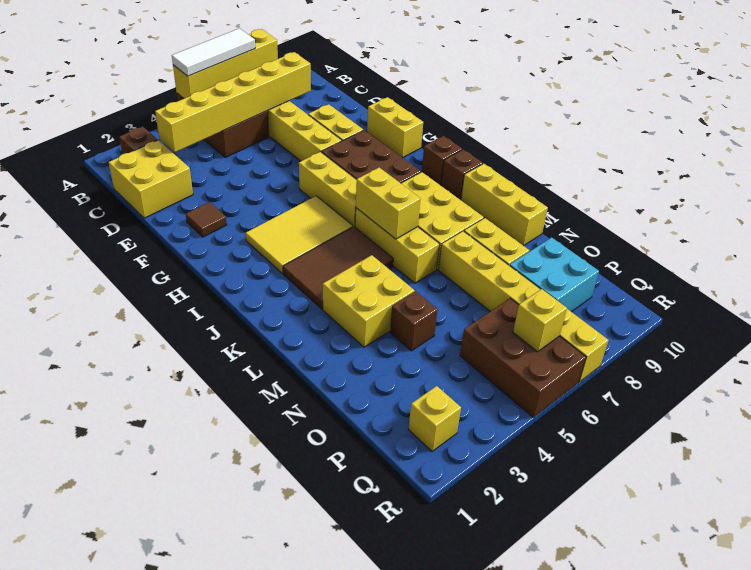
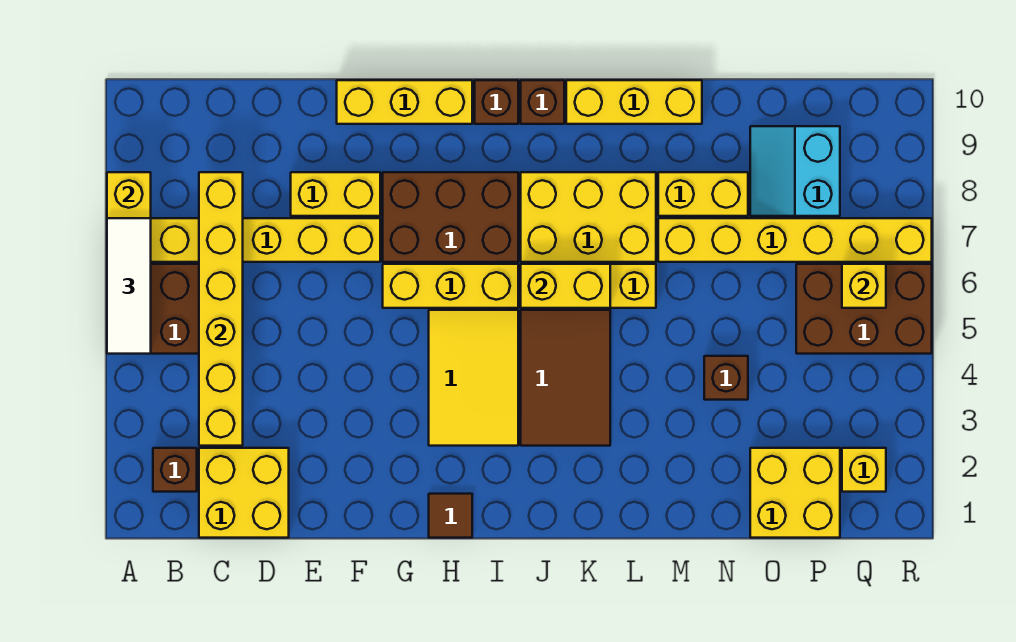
brown tile F2 level 1 -> brown tile H1 level 1
yellow brick F10:G10 level 1 -> yellow brick F10:H10 level 1
yellow brick L3:M4 level 1 -> yellow brick O1:P2 level 1
cyan brick O8:P9 level 1 -> cyan slope O8:P9 level 1 top P

